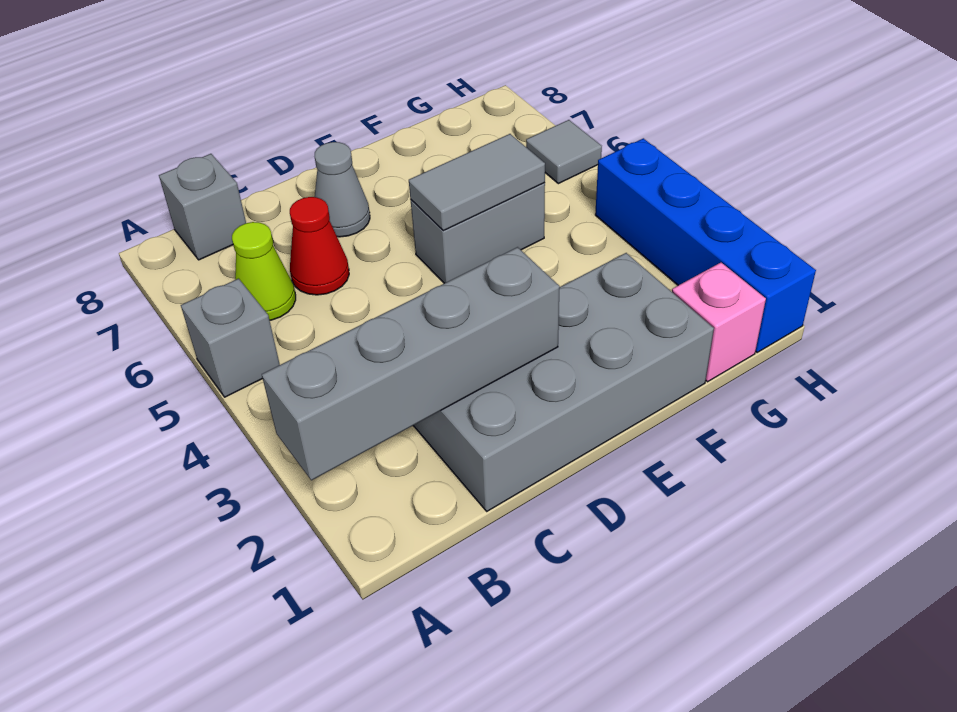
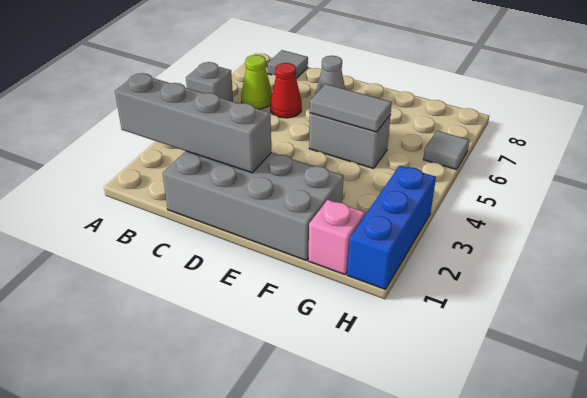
grey brick B8 level 1 -> grey tile B8 level 1
blue brick H1:H4 level 1 -> blue brick H1:H3 level 1

